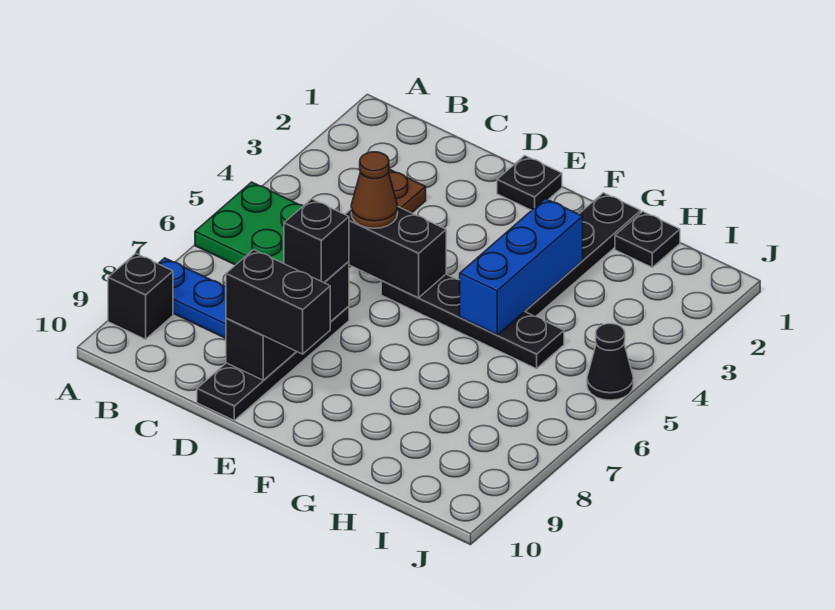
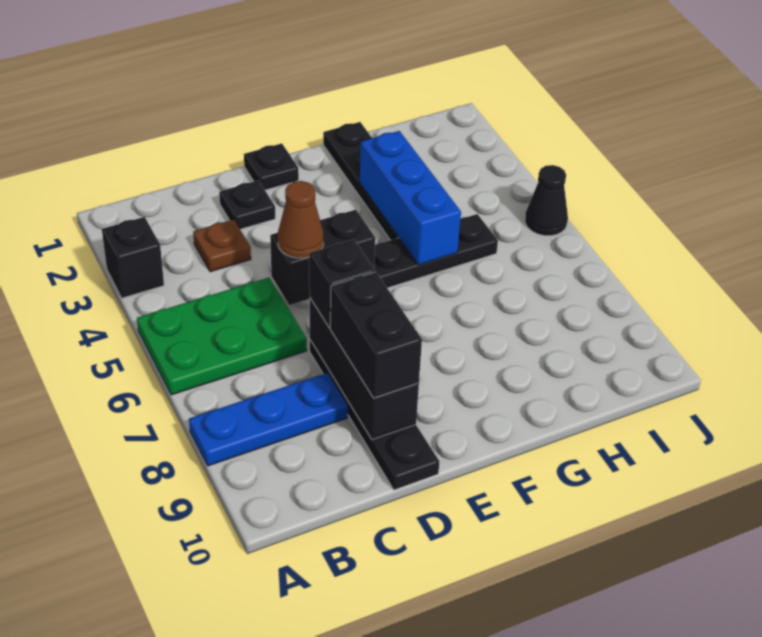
black brick A9 level 1 -> black brick A3 level 1
black brick D9:E9 level 3 -> black brick D8:D9 level 3
black plate H1 level 1 -> black plate D2 level 1

